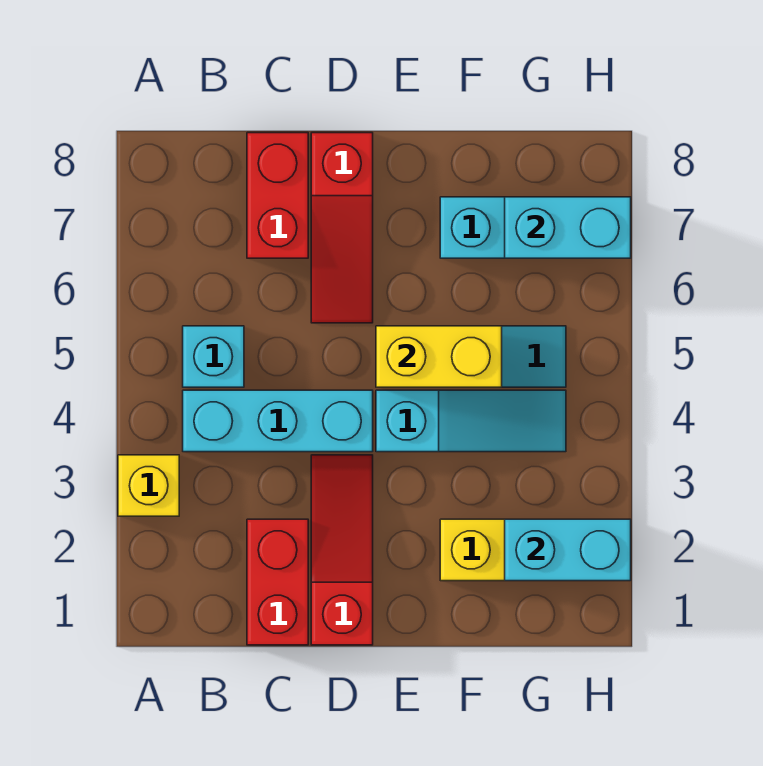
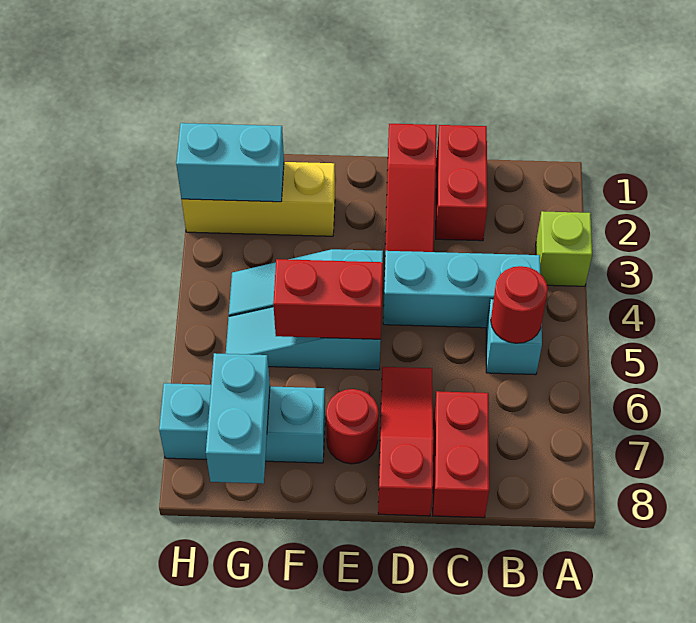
yellow brick A3 level 1 -> lime brick A3 level 1
none -> red round brick B5 level 2
yellow brick E5:F5 level 2 -> red brick E5:F5 level 2
none -> red round brick E7 level 1
cyan brick G7:H7 level 2 -> cyan brick G7:G8 level 2

